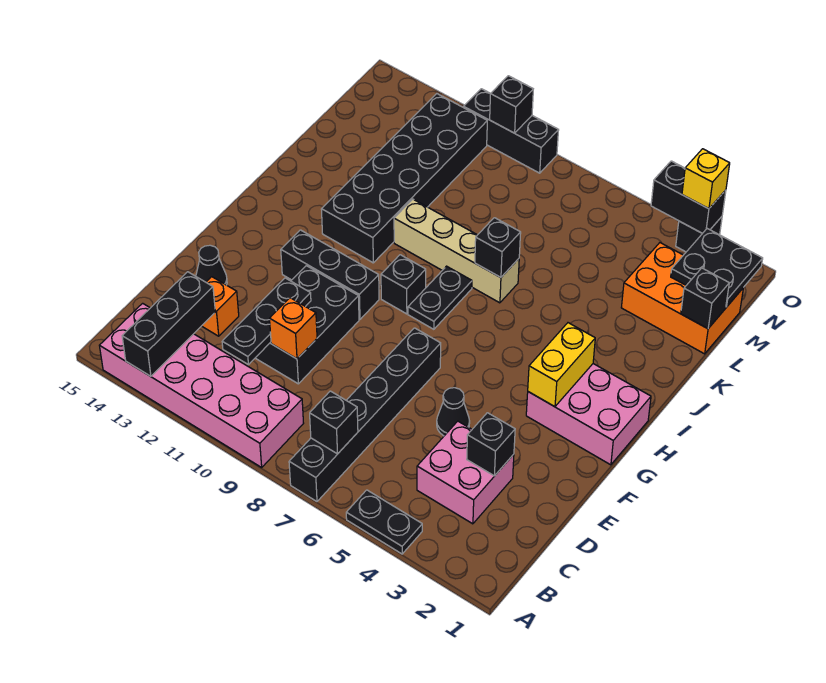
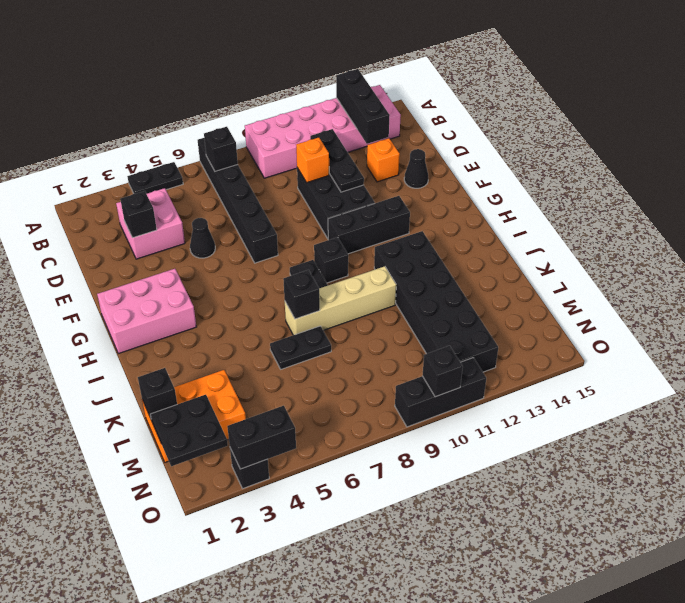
yellow brick G3:H3 level 2 -> none
none -> black plate K6:K7 level 1
yellow brick O3 level 3 -> none

